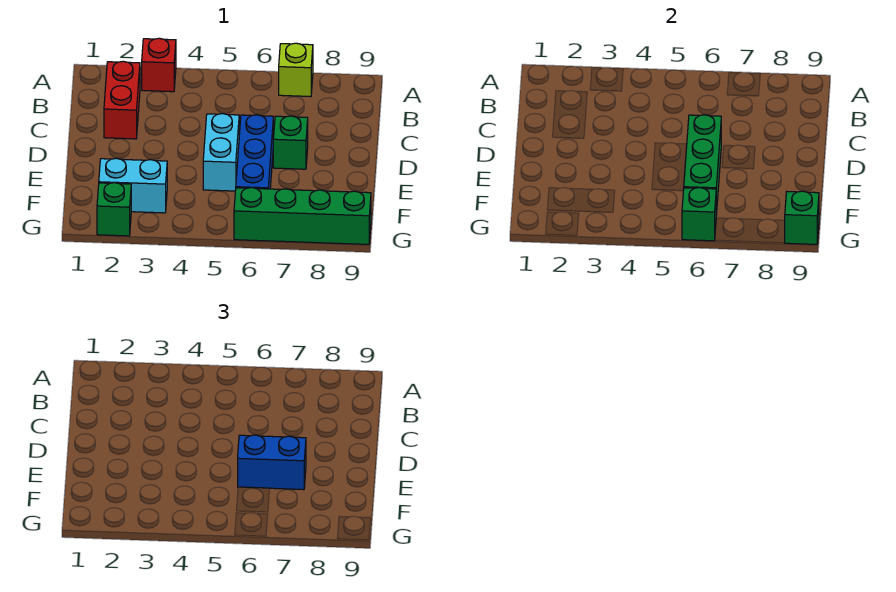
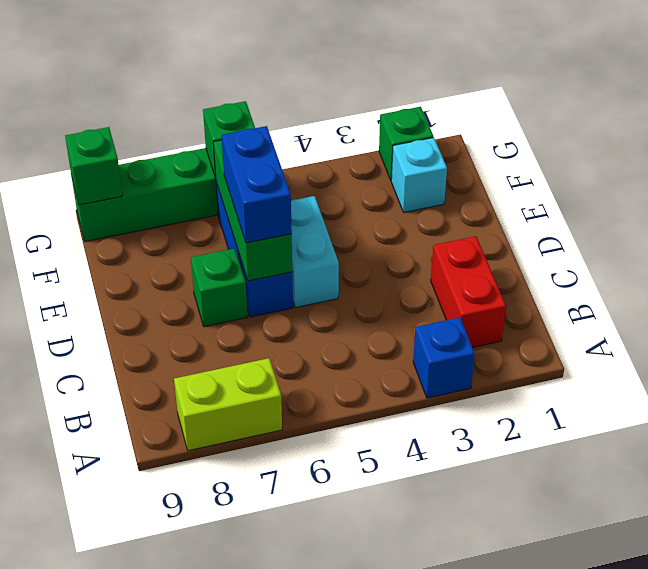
red brick A3 level 1 -> blue brick A3 level 1
lime brick A7 level 1 -> lime brick A7:A8 level 1
blue brick E6:E7 level 3 -> blue brick D6:E6 level 3
cyan brick F2:F3 level 1 -> cyan brick F2 level 1

